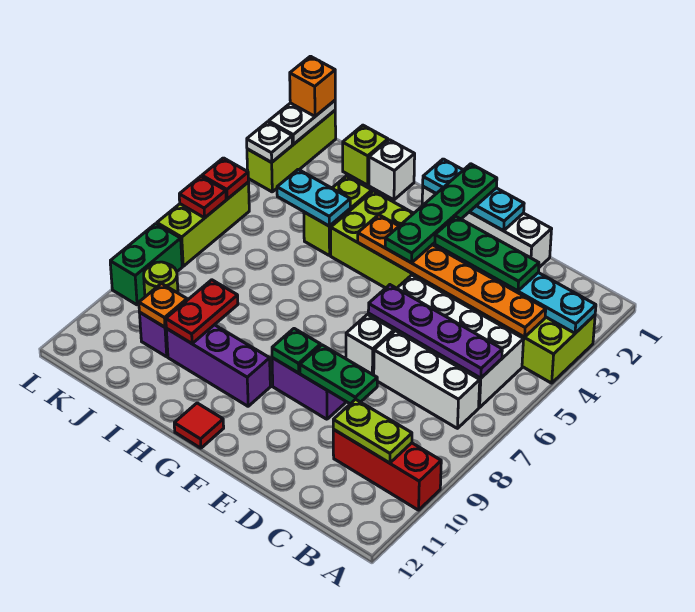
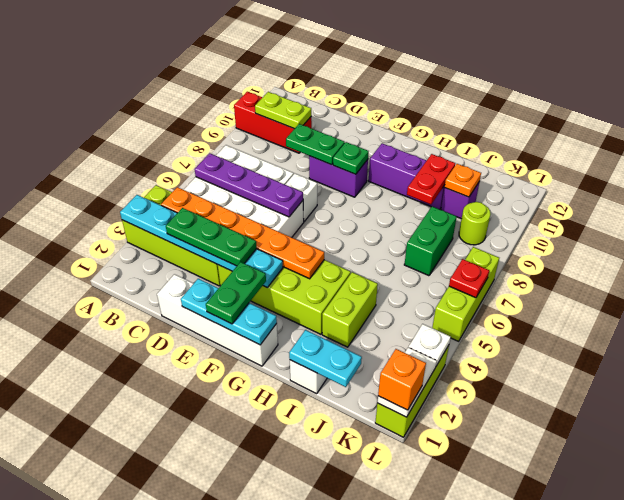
green plate F1:F4 level 3 -> green plate F1:F2 level 3
red tile G12 level 1 -> none
cyan plate I4:J4 level 2 -> cyan plate I1:J1 level 2
lime brick J1 level 1 -> none
red plate L5 level 2 -> none
green brick L8:L9 level 1 -> green brick J7:J8 level 1

